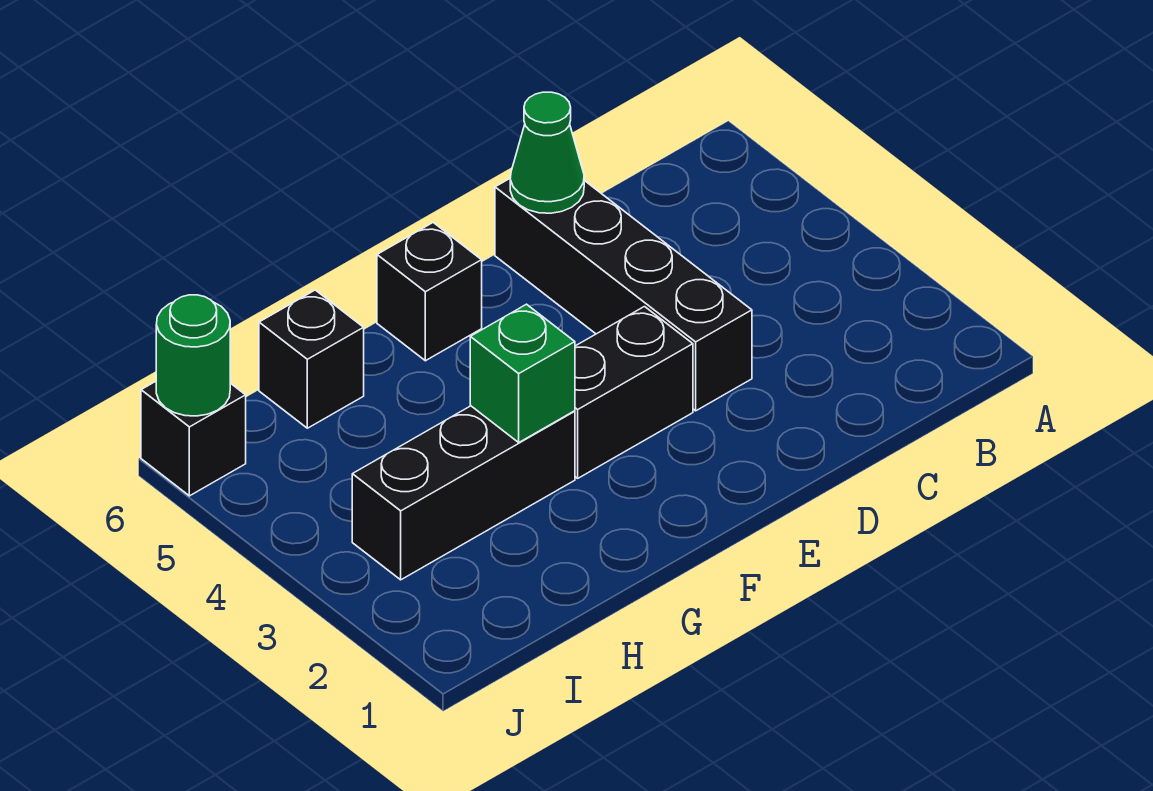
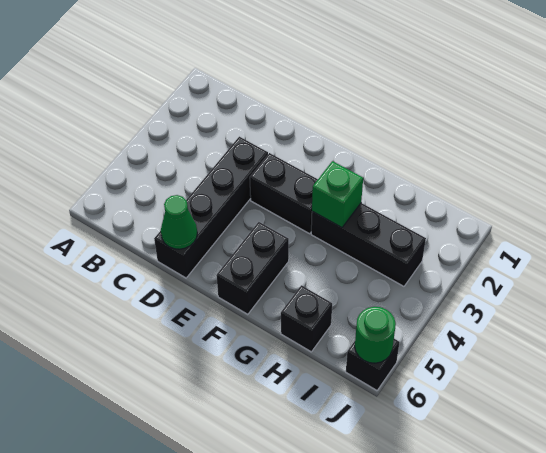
black brick F6 level 1 -> black brick F5:F6 level 1

